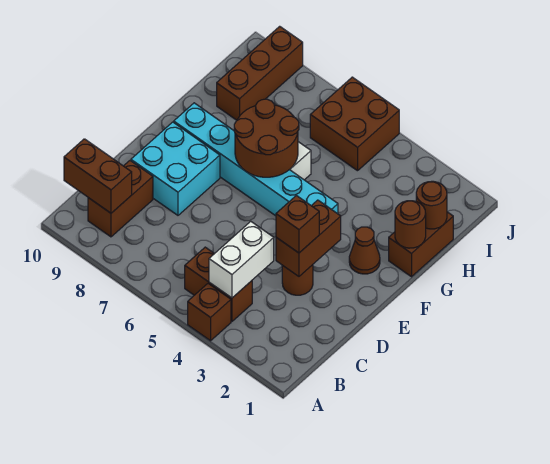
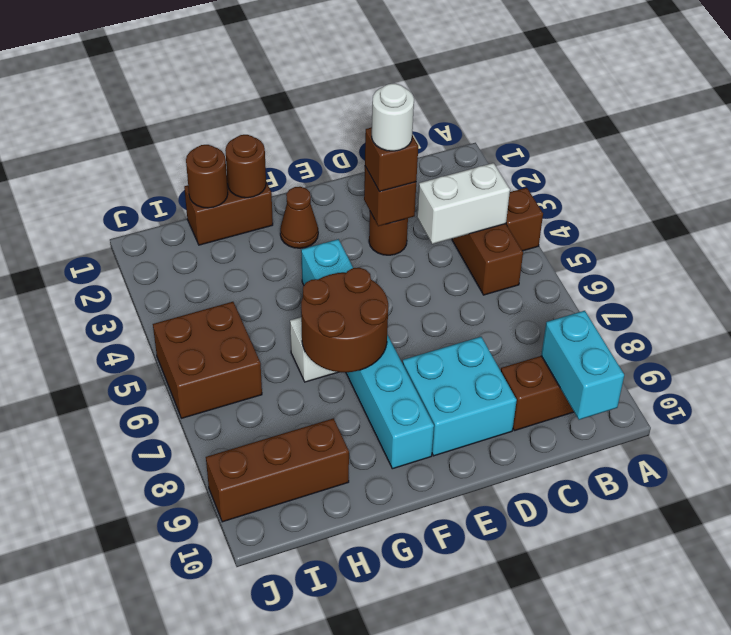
brown brick B9:B10 level 2 -> cyan brick B9:B10 level 2
brown brick D3:E3 level 2 -> brown brick D3 level 2
none -> white round brick D3 level 4

